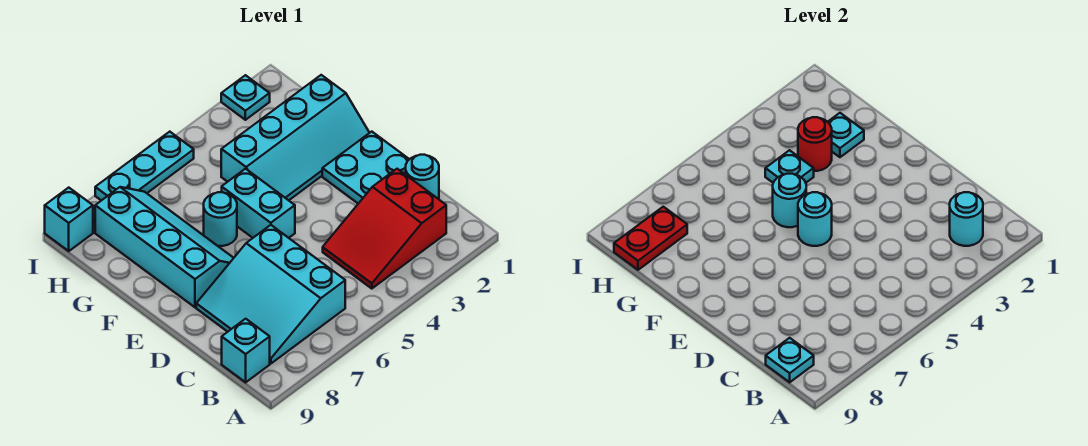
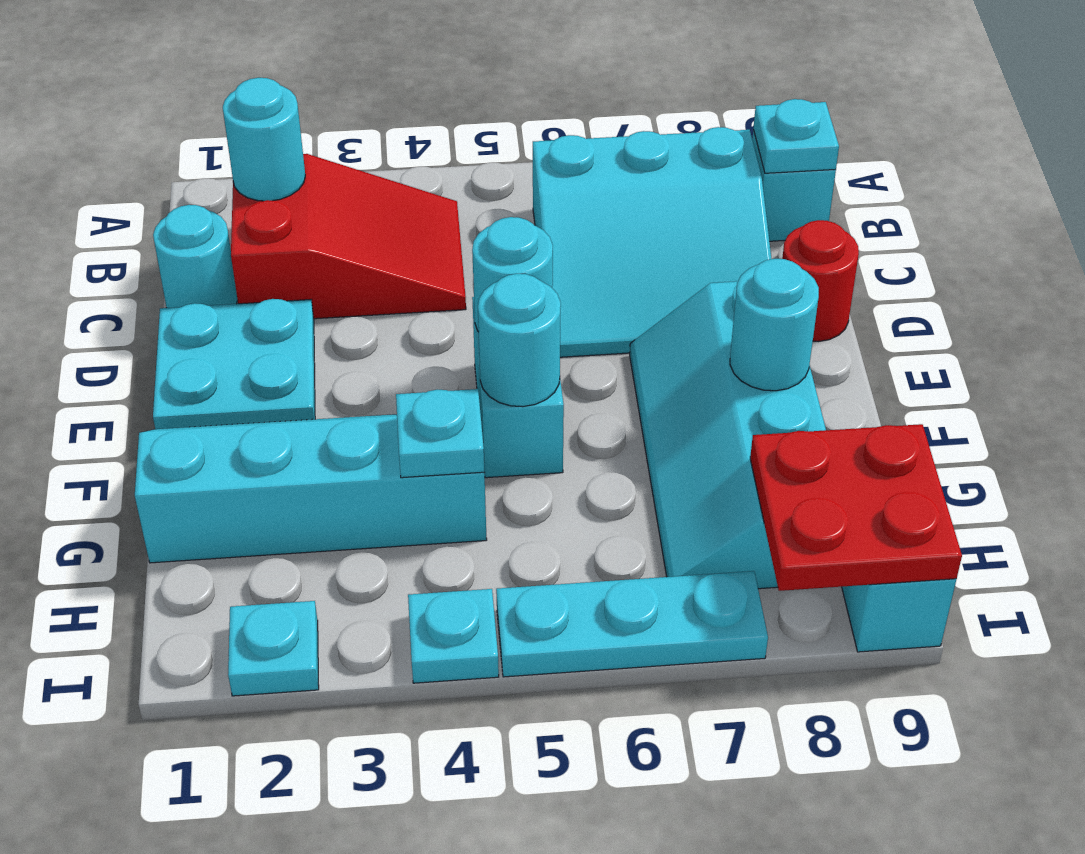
cyan slope B6:D8 level 1 top 6 -> cyan slope B6:D8 level 1 top B
cyan round brick F6 level 1 -> cyan round brick F8 level 2
cyan plate G2 level 2 -> cyan plate I4 level 1
red round brick G3 level 2 -> red round brick D9 level 1
red plate H8:H9 level 2 -> red plate H8:I9 level 2

